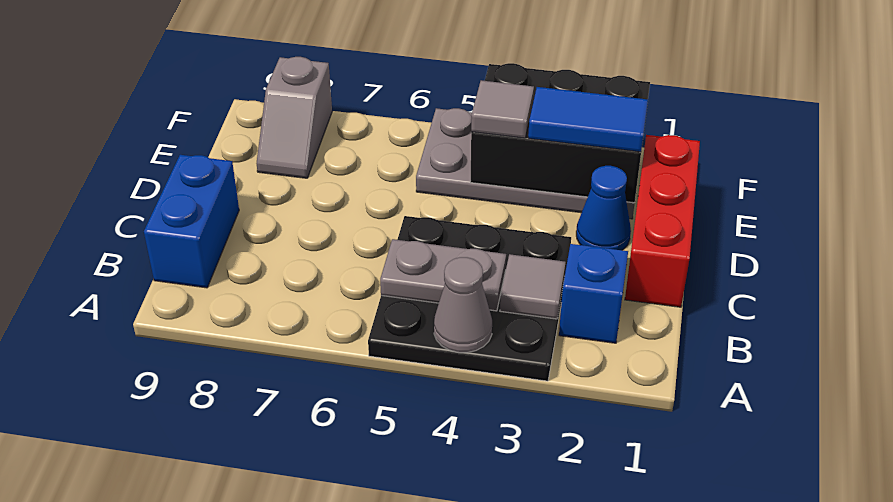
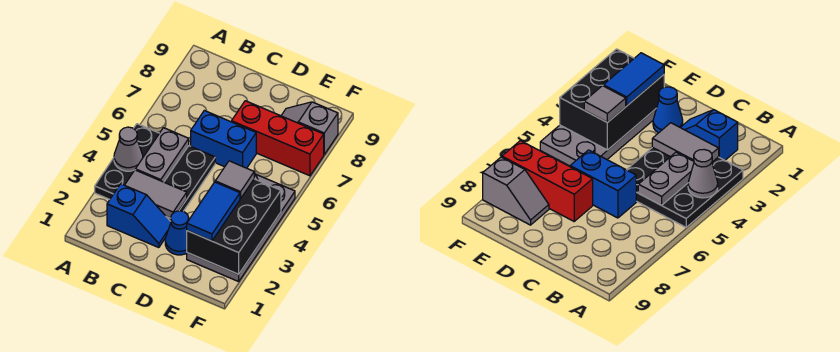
grey tile B3 level 2 -> grey tile B3:C3 level 2
blue brick B9:C9 level 1 -> blue brick C6:D6 level 1
red brick C1:E1 level 1 -> red brick D7:F7 level 1

